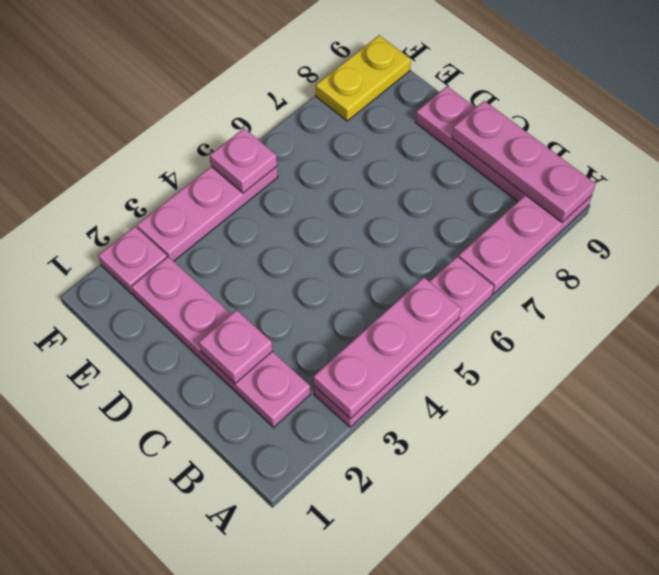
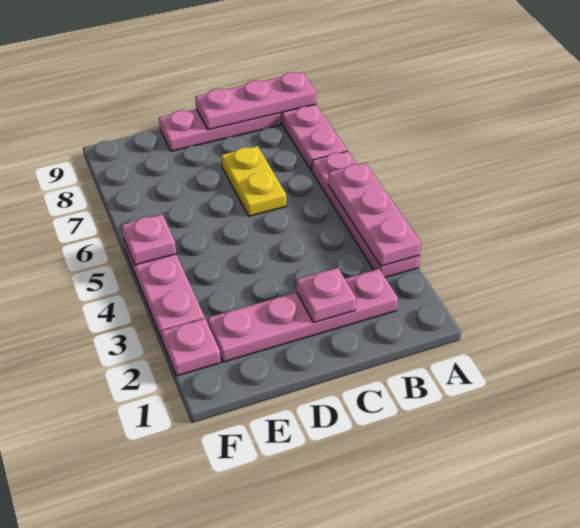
yellow plate F8:F9 level 1 -> yellow plate C6:C7 level 1

